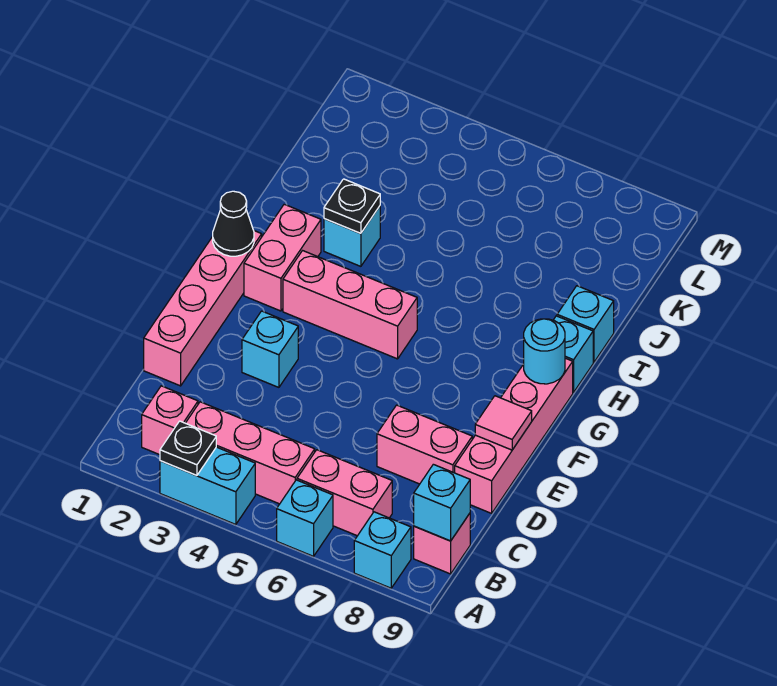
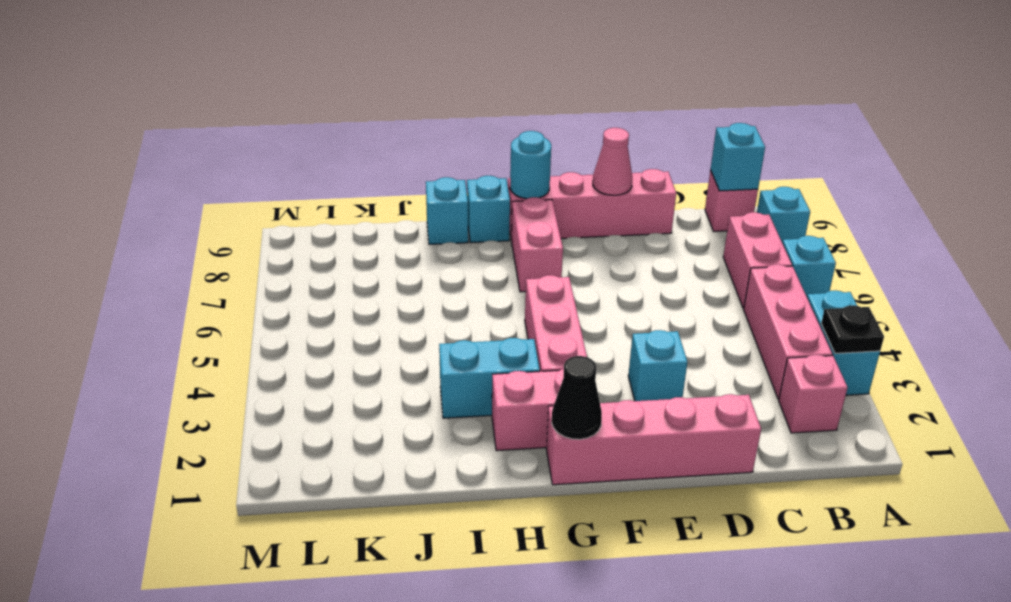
pink brick D7:D8 level 1 -> pink brick G7:G8 level 1
pink tile E9 level 2 -> pink cone E9 level 2
cyan brick I3 level 1 -> cyan brick H3:I3 level 1
black plate I3 level 2 -> none

